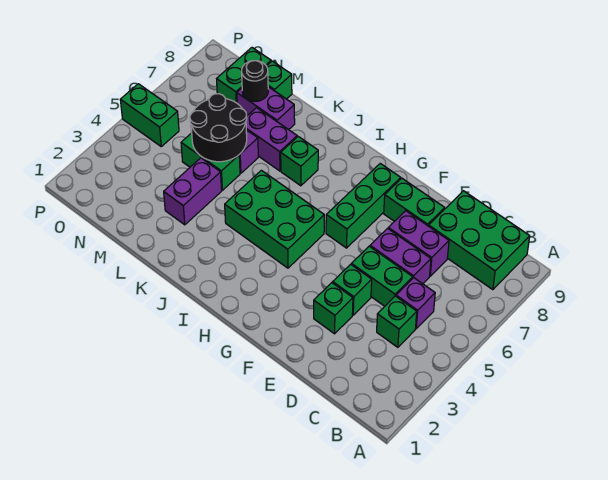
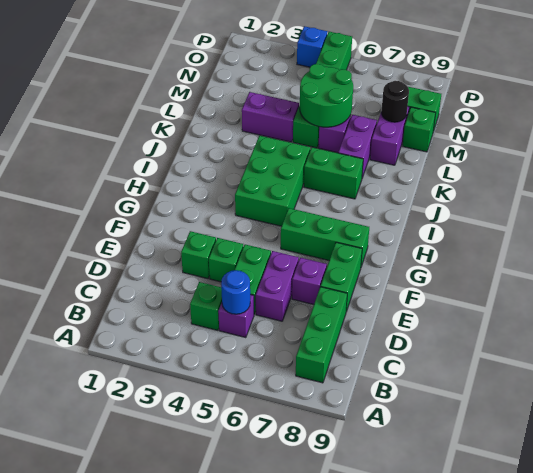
green brick B8:D9 level 1 -> green brick B8:D8 level 1
none -> blue round brick C5 level 2
purple brick D7:E7 level 1 -> purple brick E7 level 1
green brick J7 level 1 -> green brick J6:J7 level 1
black round brick L5:M6 level 2 -> green round brick L5:M6 level 2
none -> blue brick P4 level 1

